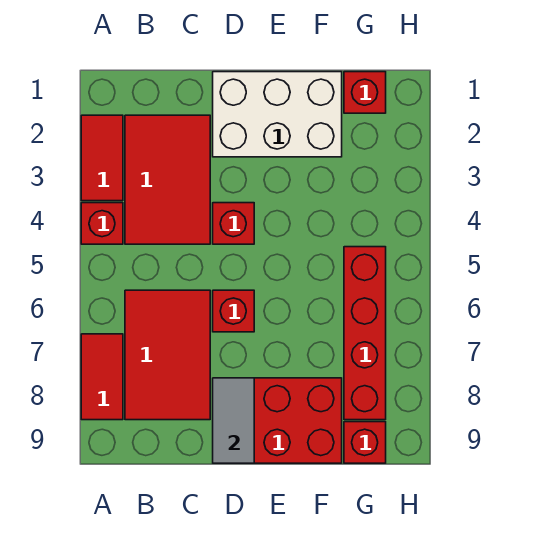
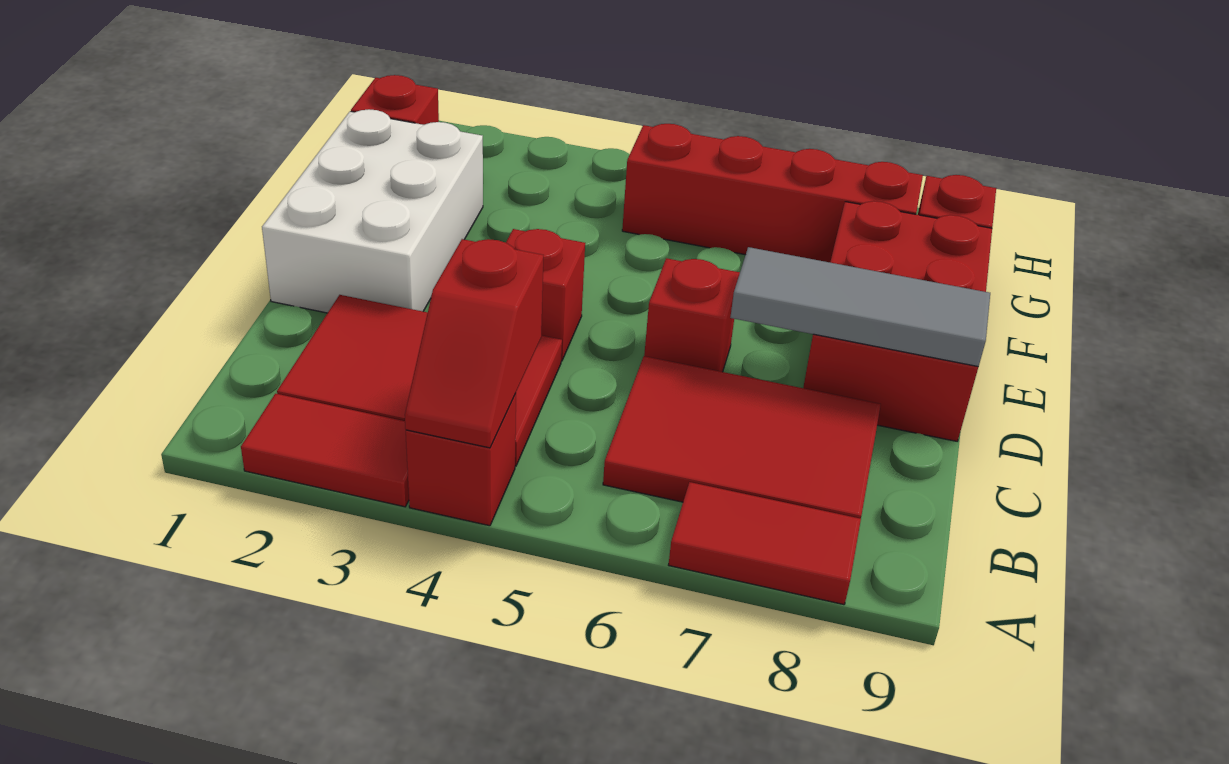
none -> red slope A4:B4 level 2 top B
grey tile D8:D9 level 2 -> grey tile D7:D9 level 2

